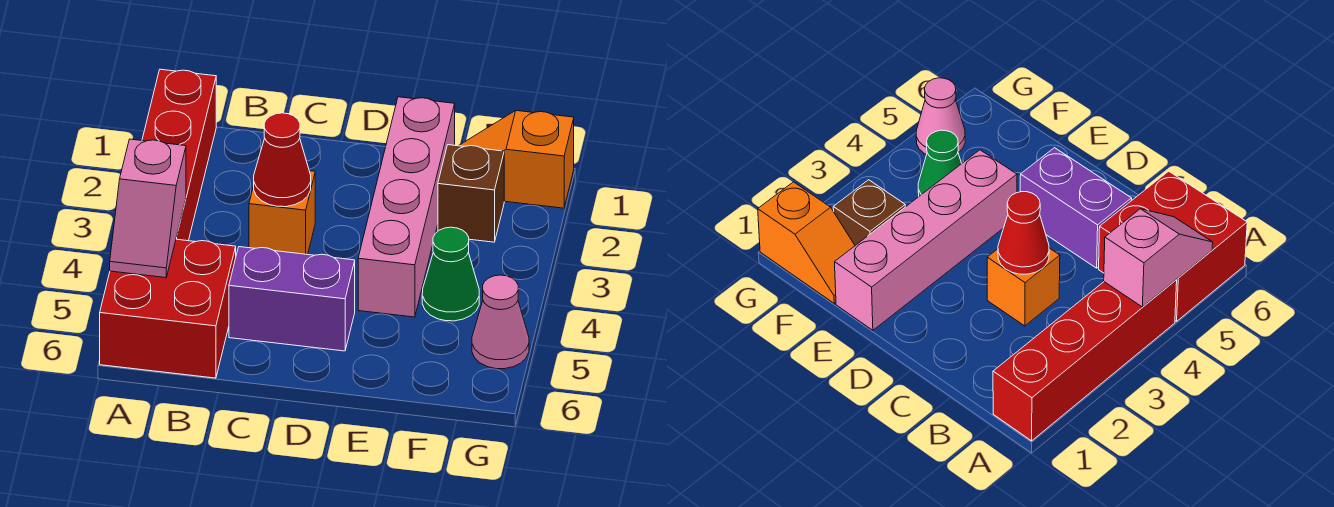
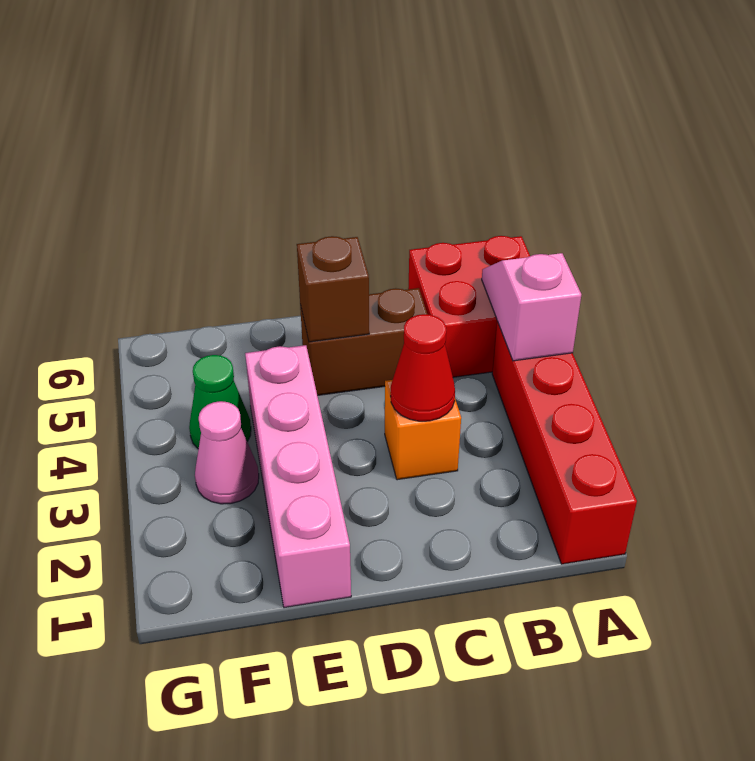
purple brick C5:D5 level 1 -> brown brick C5:D5 level 1
orange slope F1:G1 level 1 top G -> none
brown brick F2 level 1 -> brown brick D5 level 2
pink cone G5 level 1 -> pink cone F3 level 1

